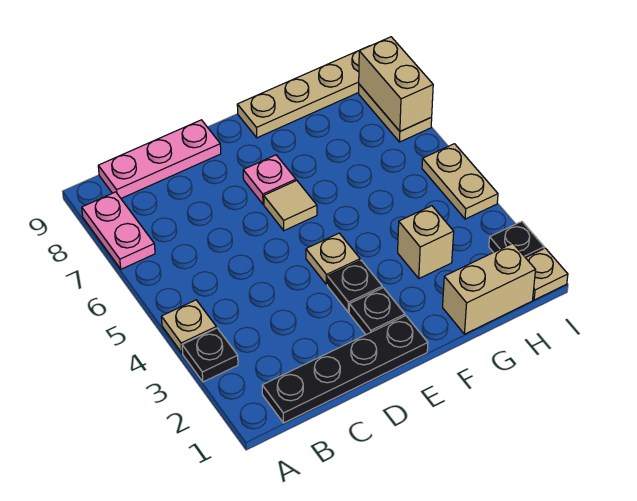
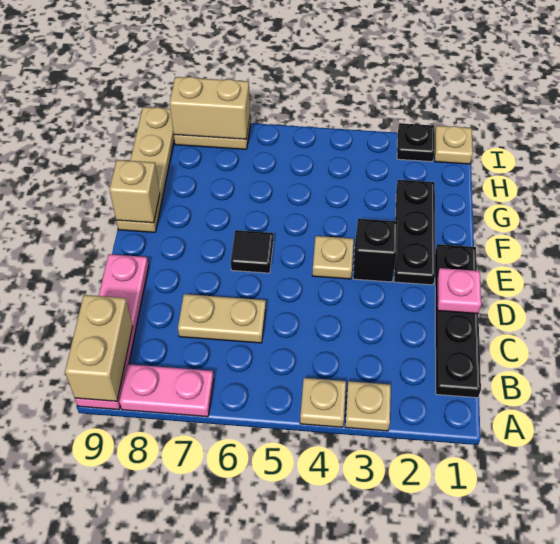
black plate A3 level 1 -> tan plate A3 level 1
pink plate B9:D9 level 1 -> pink plate A9:D9 level 1
black plate E2 level 1 -> black plate E2:G2 level 1
black plate E3 level 1 -> black brick E3 level 1
tan tile E6 level 1 -> black tile E6 level 1
pink plate E7 level 1 -> pink plate D1 level 2
tan brick G1:H1 level 1 -> tan brick A9:B9 level 2
tan brick G3 level 1 -> tan brick F9 level 2
tan plate I4:I5 level 1 -> tan plate C6:C7 level 1

